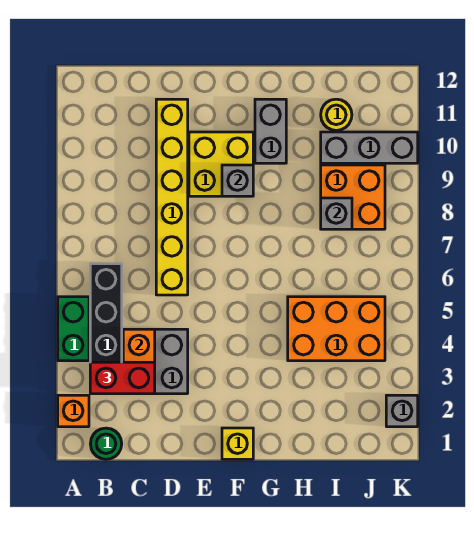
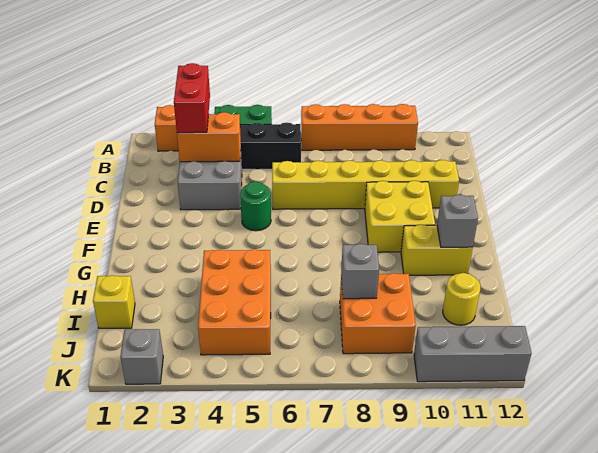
none -> orange brick A7:A10 level 1
green round brick B1 level 1 -> green round brick E5 level 1
yellow brick F1 level 1 -> yellow brick I1 level 1
grey brick F9 level 2 -> grey brick G11 level 2
grey brick G10:G11 level 1 -> yellow brick G10:G11 level 1
grey brick I10:K10 level 1 -> grey brick K10:K12 level 1

